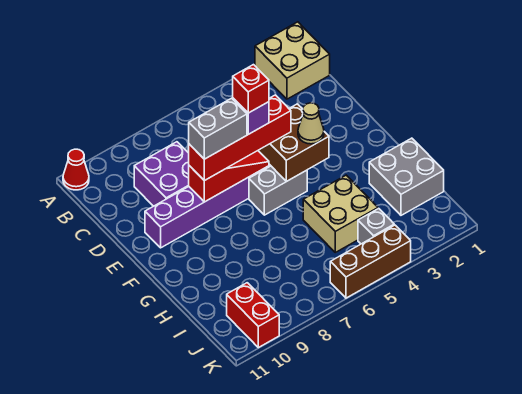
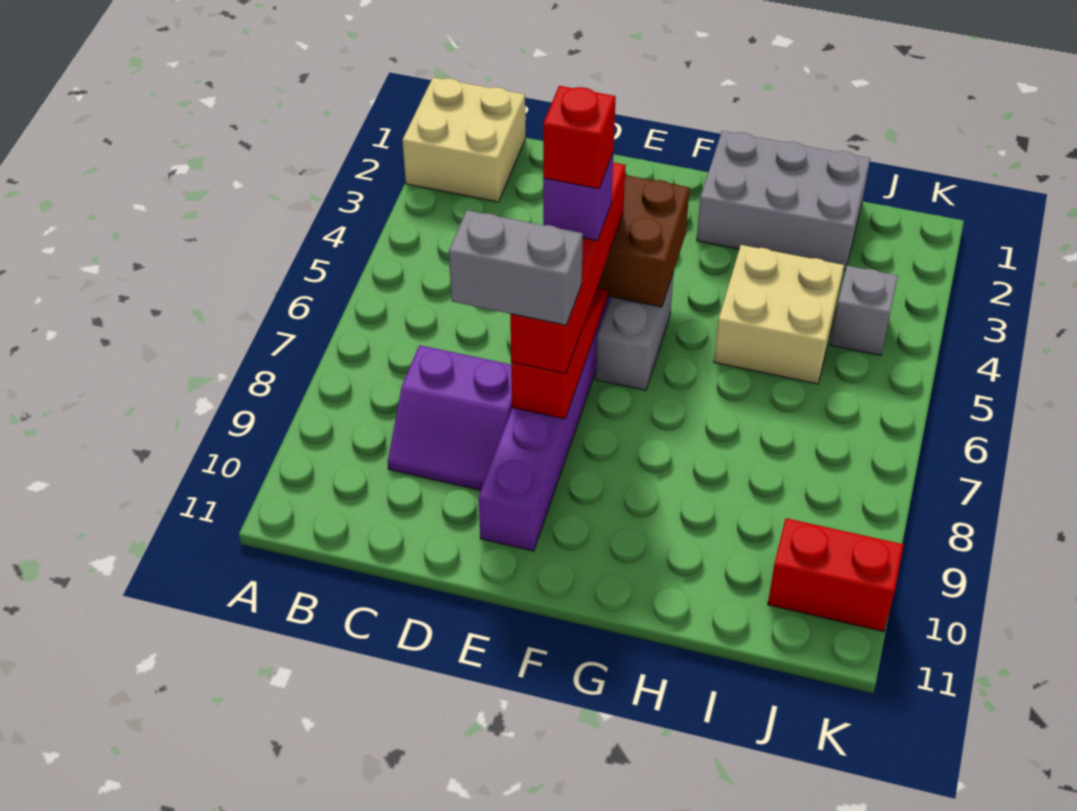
red cone A11 level 1 -> none
purple brick C8:D9 level 1 -> purple slope C8:D9 level 1 top 8
grey brick E7:E8 level 4 -> grey brick D8:E8 level 4
tan cone F4 level 3 -> none
grey brick H1:I2 level 1 -> grey brick G1:I2 level 1
brown brick K4:K6 level 1 -> none

